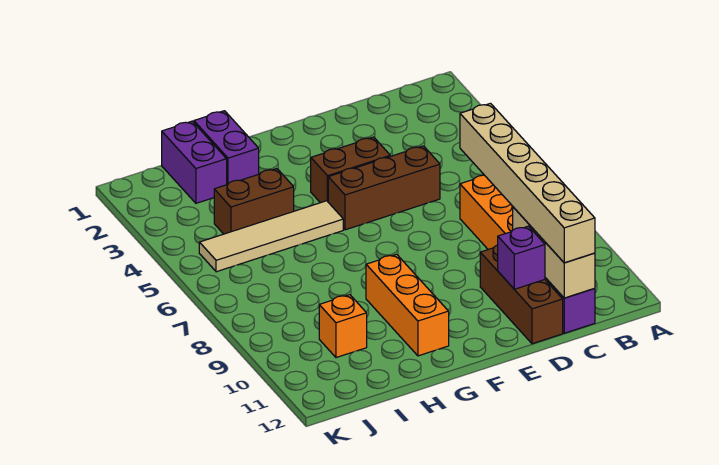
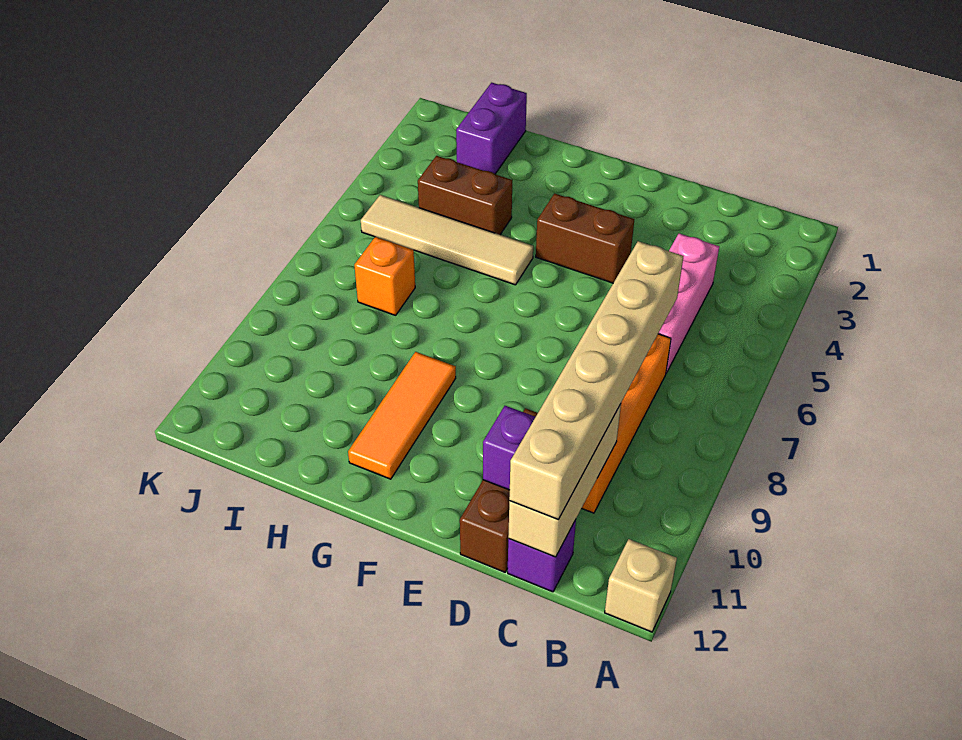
none -> tan brick A12 level 1
none -> pink brick C4:C6 level 1
brown brick D5:F5 level 1 -> none
orange brick G9:G11 level 1 -> orange tile G9:G11 level 1
purple brick H1:H2 level 1 -> none
orange brick I10 level 1 -> orange brick I7 level 1

